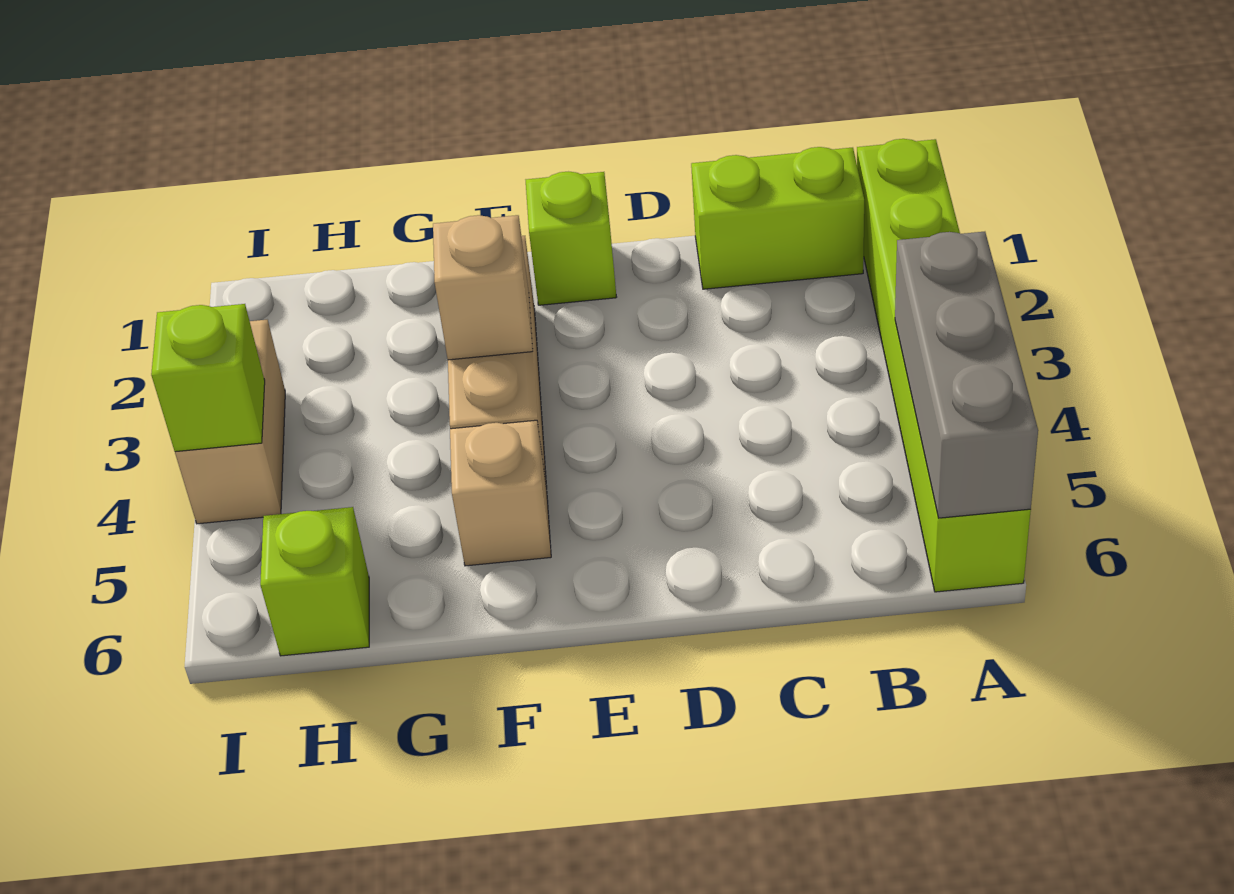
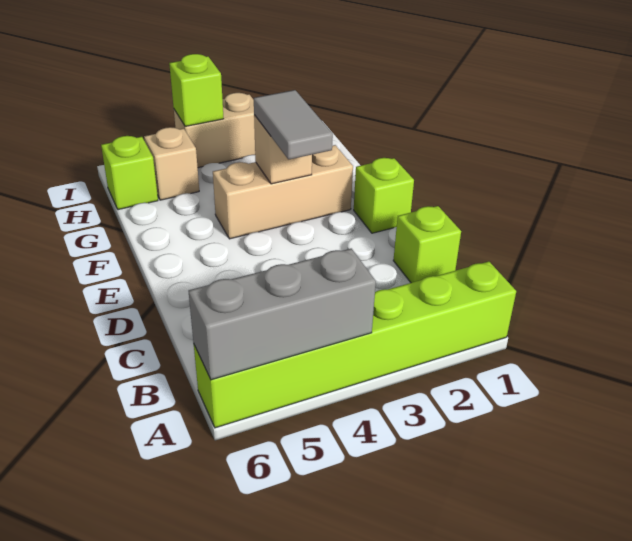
lime brick B1:C1 level 1 -> lime brick C1 level 1
none -> grey tile E3:F3 level 3
tan brick F5 level 1 -> tan brick H5 level 1

